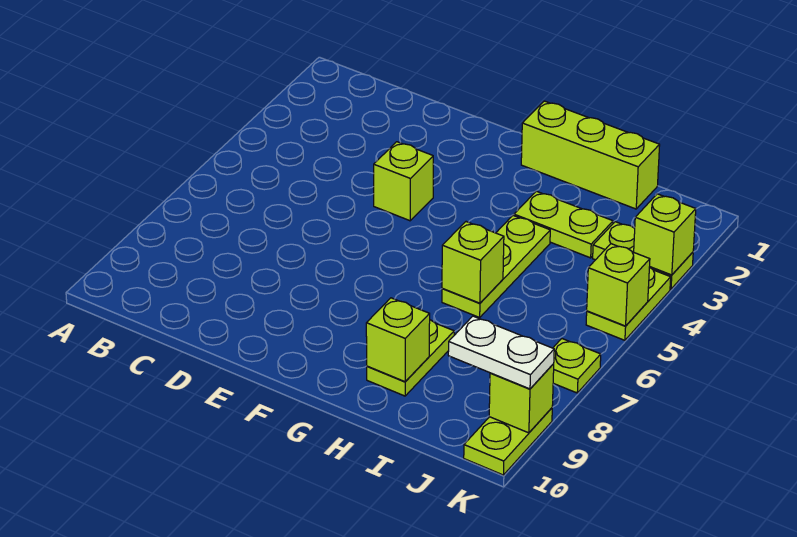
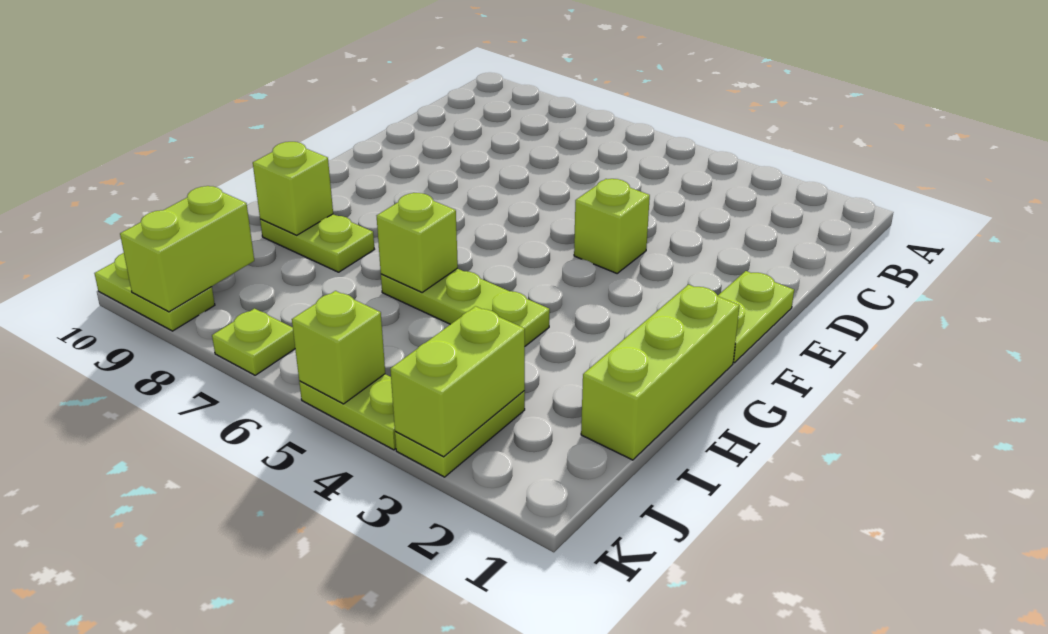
lime plate H3:I3 level 1 -> lime plate E1:F1 level 1
white plate J9:K9 level 3 -> none
lime brick K3 level 2 -> lime brick J3:K3 level 2
lime brick K9 level 2 -> lime brick J9:K9 level 2

